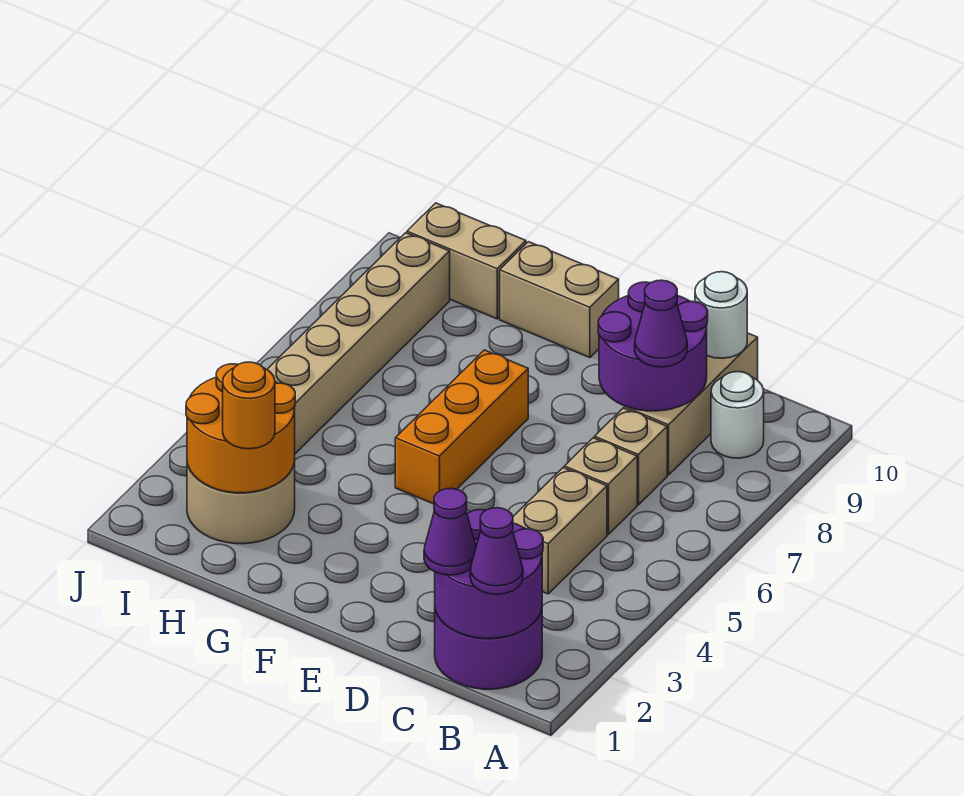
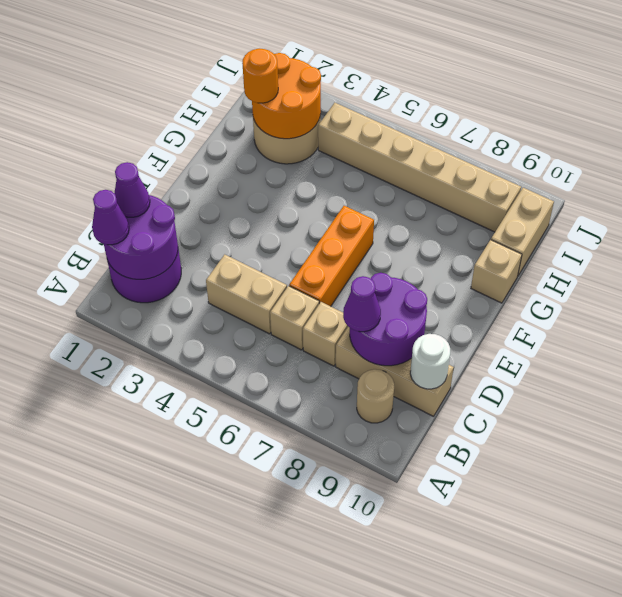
white round brick B9 level 1 -> tan round brick B9 level 1
orange brick F5:F7 level 1 -> orange brick D6:F6 level 1
tan brick F10:G10 level 1 -> tan brick G10 level 1

